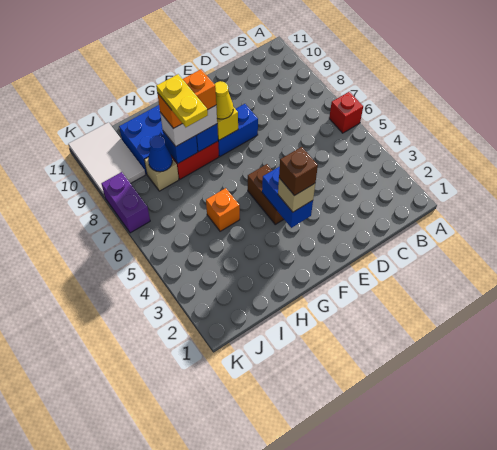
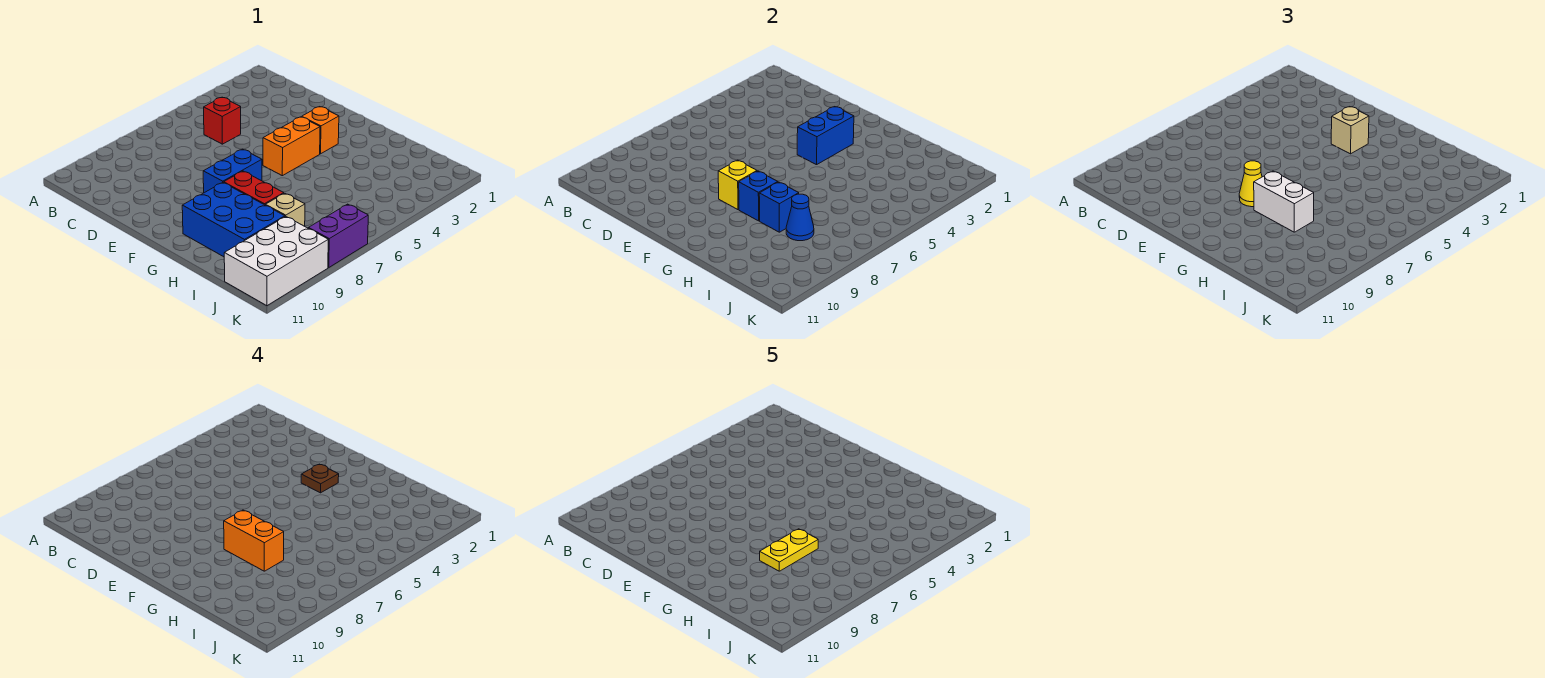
red brick A6 level 1 -> red brick C5 level 1
blue brick E8:F8 level 1 -> blue brick F7:F8 level 1
brown brick F3 level 4 -> brown plate F3 level 4
brown brick F4:F5 level 1 -> orange brick F4:F5 level 1
orange brick H5 level 1 -> orange brick F3 level 1
white tile J9:K11 level 1 -> white brick J9:K11 level 1

